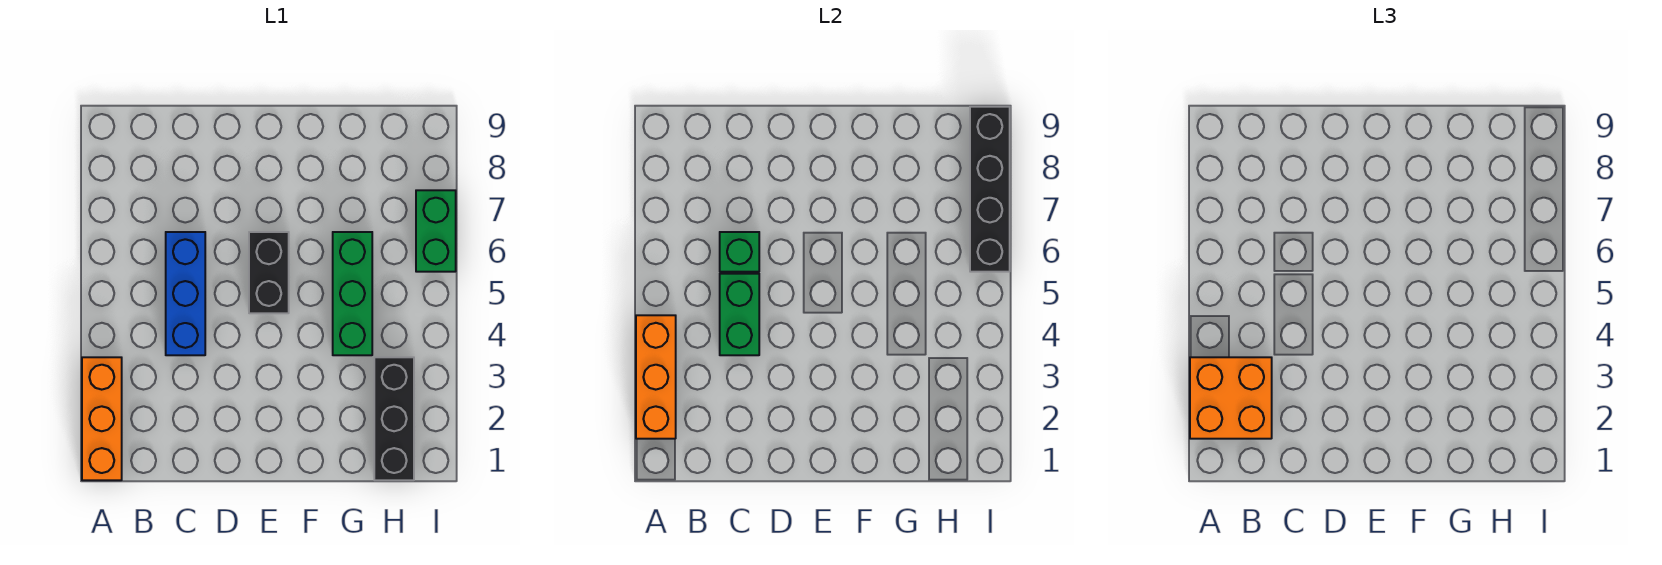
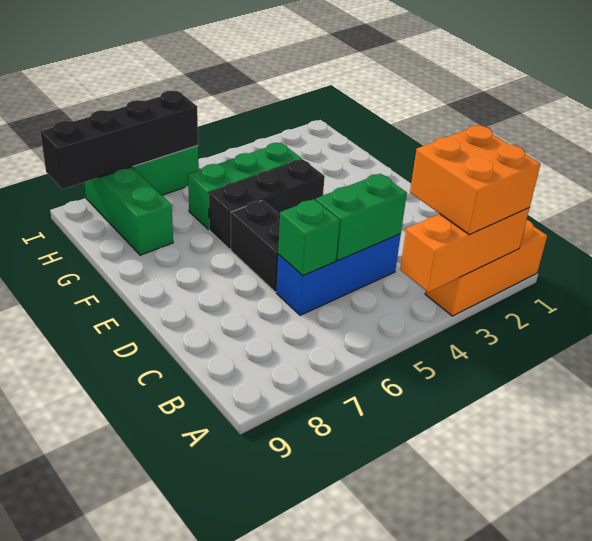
black brick E5:E6 level 1 -> black brick D6:E6 level 1
none -> green brick G8:I8 level 1
black brick H1:H3 level 1 -> black brick F4:F6 level 1

